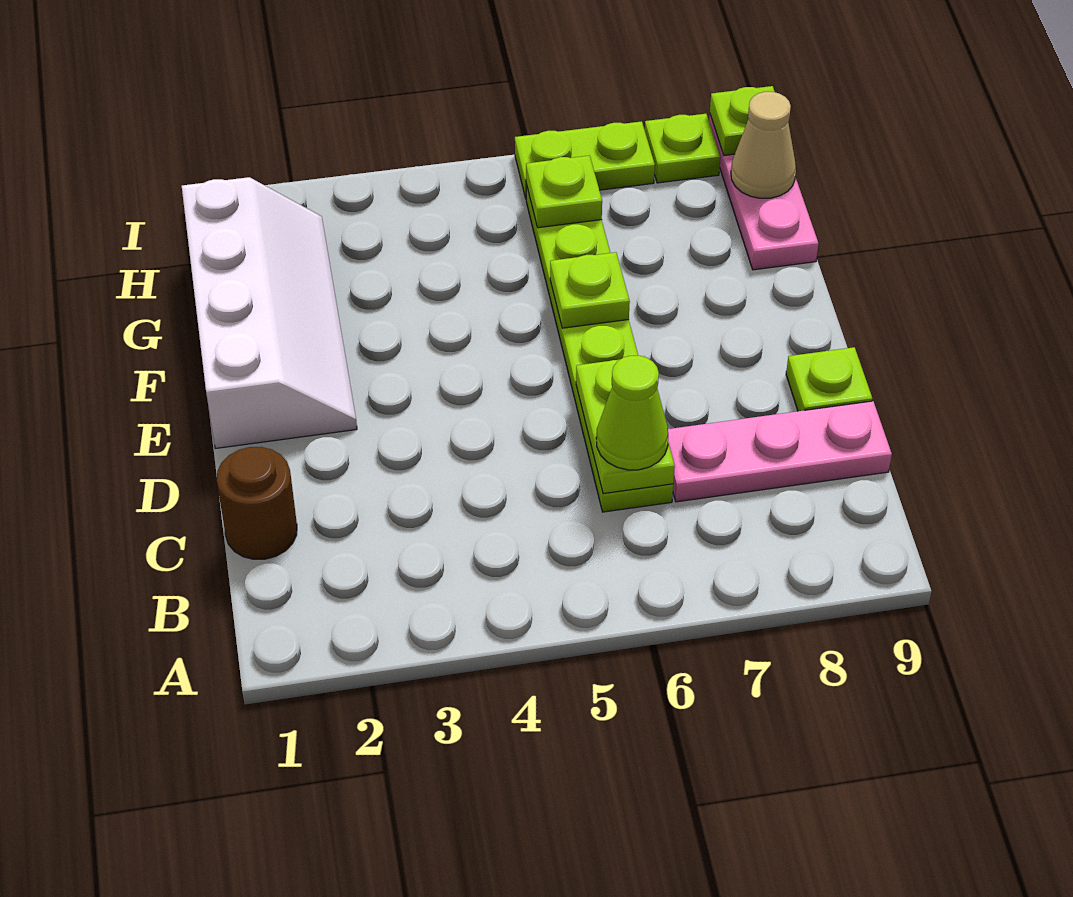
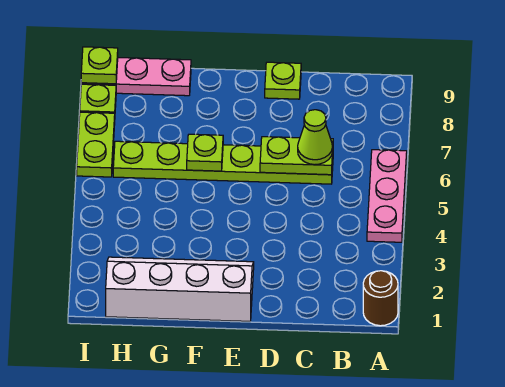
brown round brick C1 level 1 -> brown round brick A1 level 1
pink plate C7:C9 level 1 -> pink plate A4:A6 level 1
lime plate H6 level 2 -> none
tan cone H9 level 2 -> none

